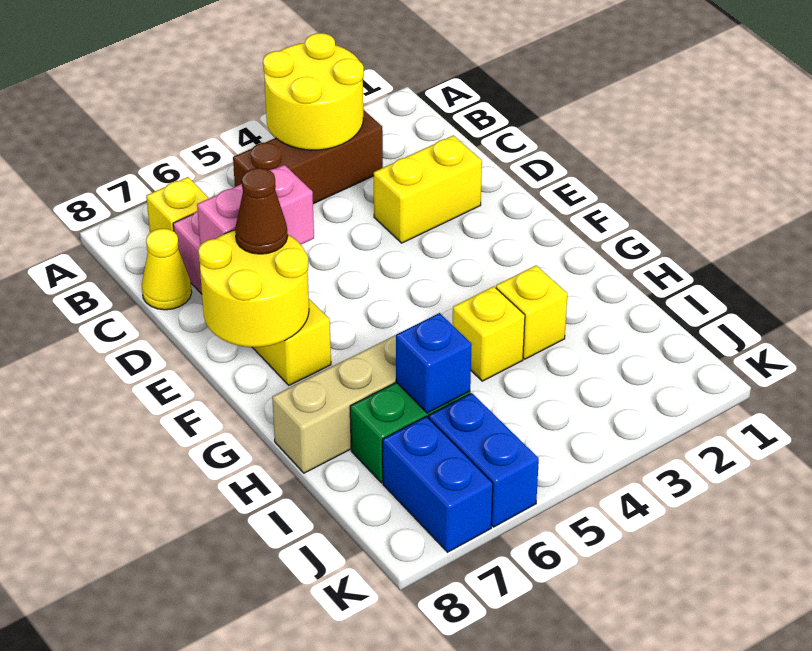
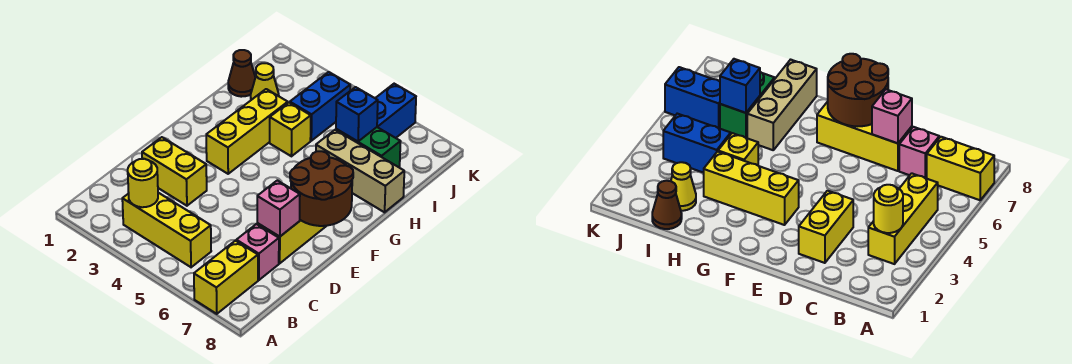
yellow round brick A3:B4 level 2 -> yellow round brick B3 level 2
brown brick B3:B5 level 1 -> yellow brick B3:B5 level 1
yellow brick B7 level 1 -> yellow brick A7:B7 level 1
yellow cone C8 level 1 -> yellow cone I2 level 1
pink brick D6:D7 level 2 -> pink brick D7 level 2
yellow round brick E7:F8 level 2 -> brown round brick E7:F8 level 2
brown cone E7 level 3 -> brown cone I1 level 1
yellow brick H3 level 1 -> yellow brick F3:H3 level 1
blue brick J7:K7 level 1 -> blue brick I4:J4 level 1

